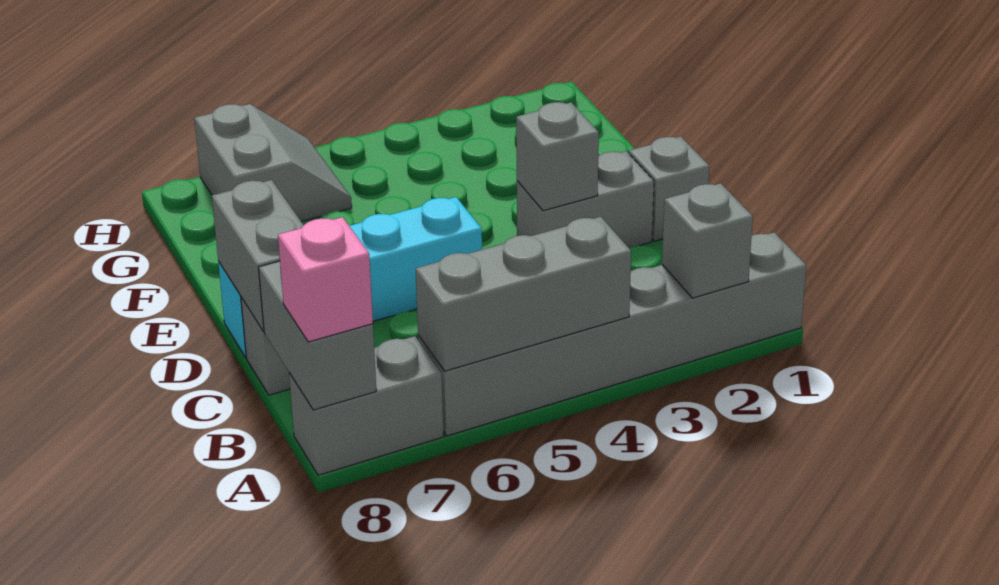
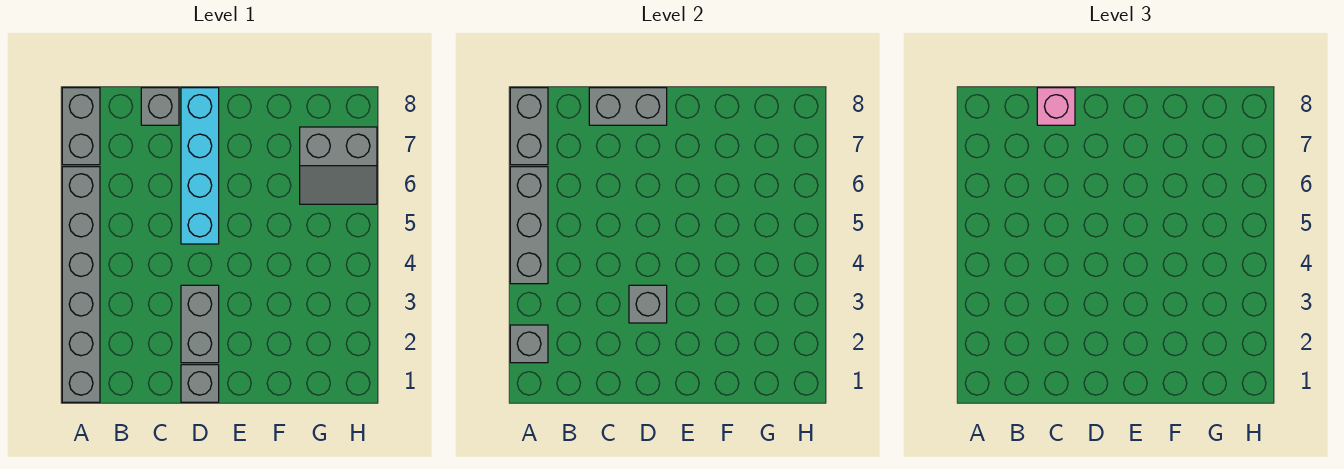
grey brick A8:B8 level 2 -> grey brick A7:A8 level 2
pink brick A8 level 3 -> pink brick C8 level 3

